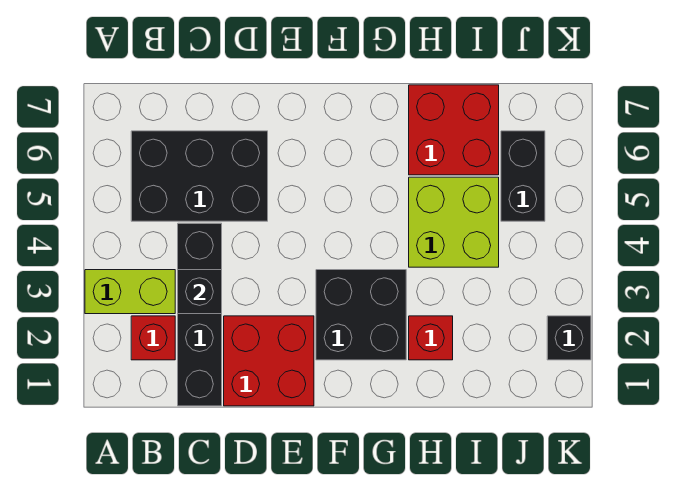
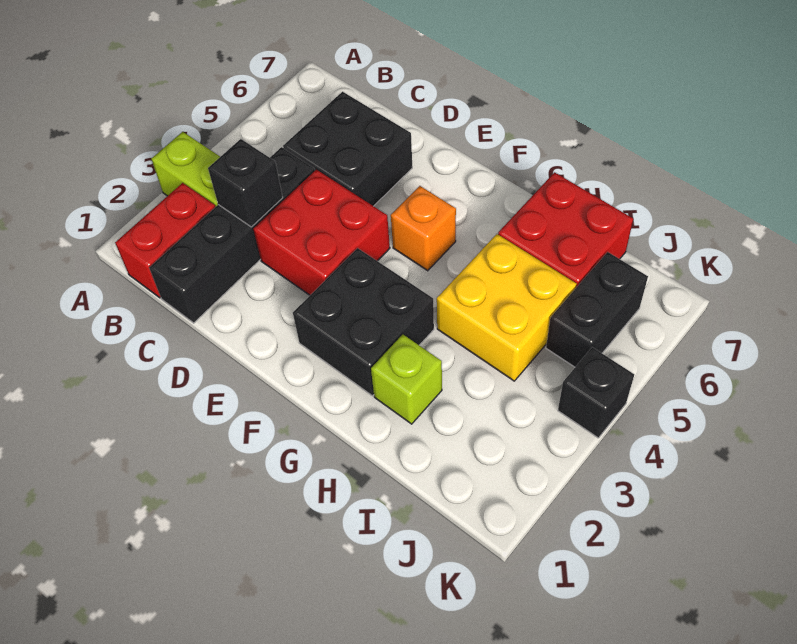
red brick B2 level 1 -> red brick B1:B2 level 1
black brick B5:D6 level 1 -> black brick C5:D6 level 1
red brick D1:E2 level 1 -> red brick D3:E4 level 1
none -> orange brick F5 level 1
red brick H2 level 1 -> lime brick H2 level 1
lime brick H4:I5 level 1 -> yellow brick H4:I5 level 1
black brick K2 level 1 -> black brick K4 level 1

